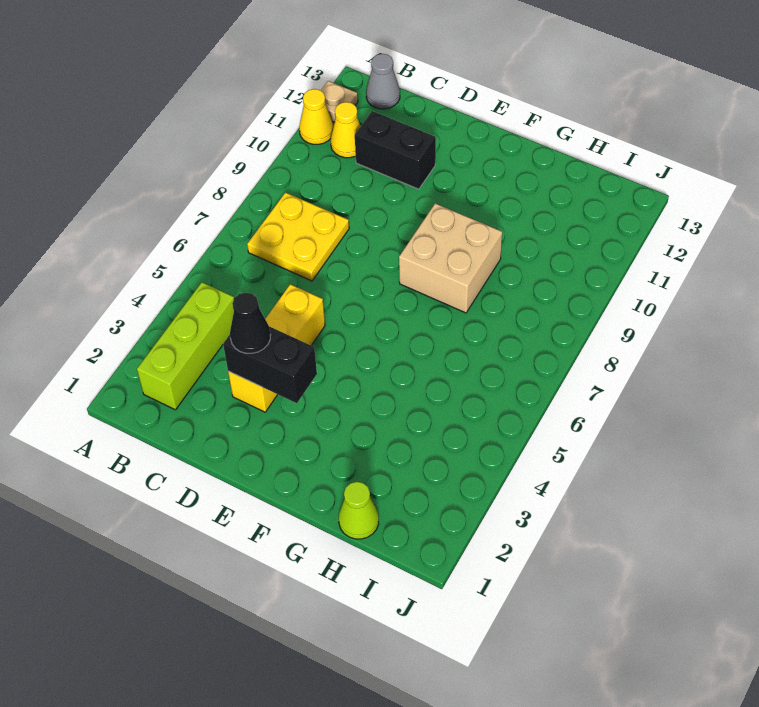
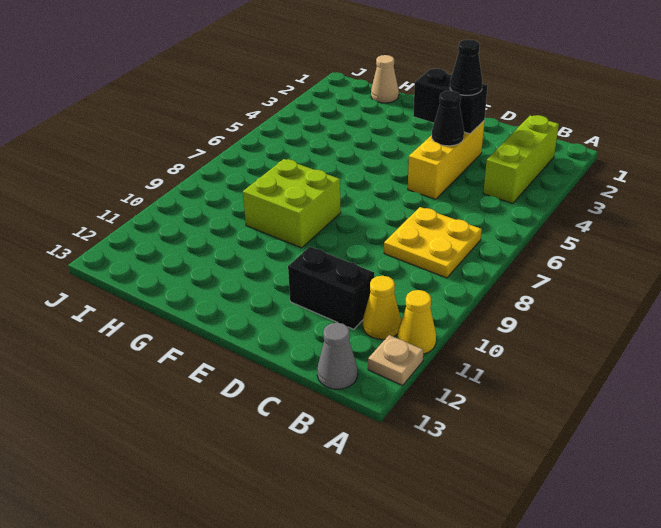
none -> black cone D4 level 2
tan brick F8:G9 level 1 -> lime brick F8:G9 level 1
lime cone H1 level 1 -> tan cone H1 level 1

